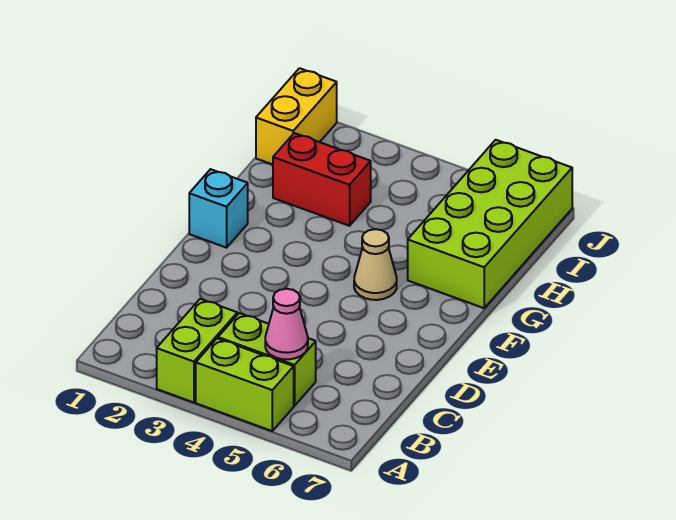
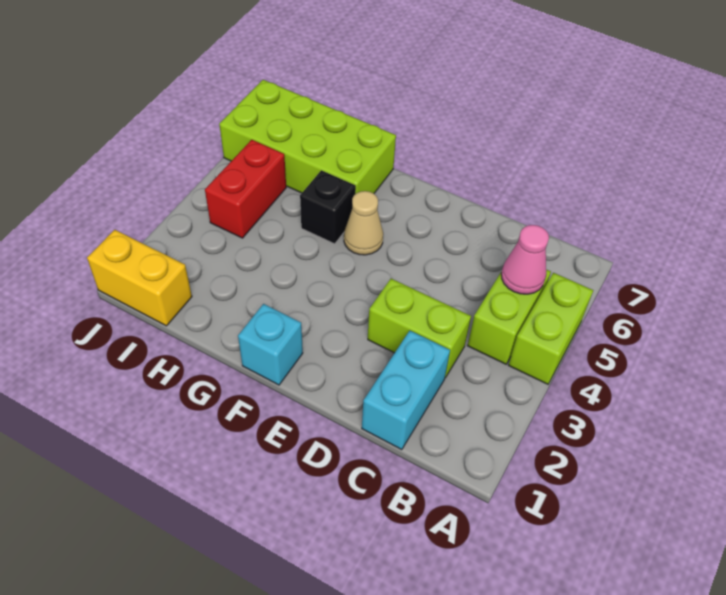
lime brick A3:B3 level 1 -> lime brick C3:D3 level 1
none -> cyan brick C1:C2 level 1
none -> black brick G5 level 1
red brick H2:H3 level 1 -> red brick I4:I5 level 1

